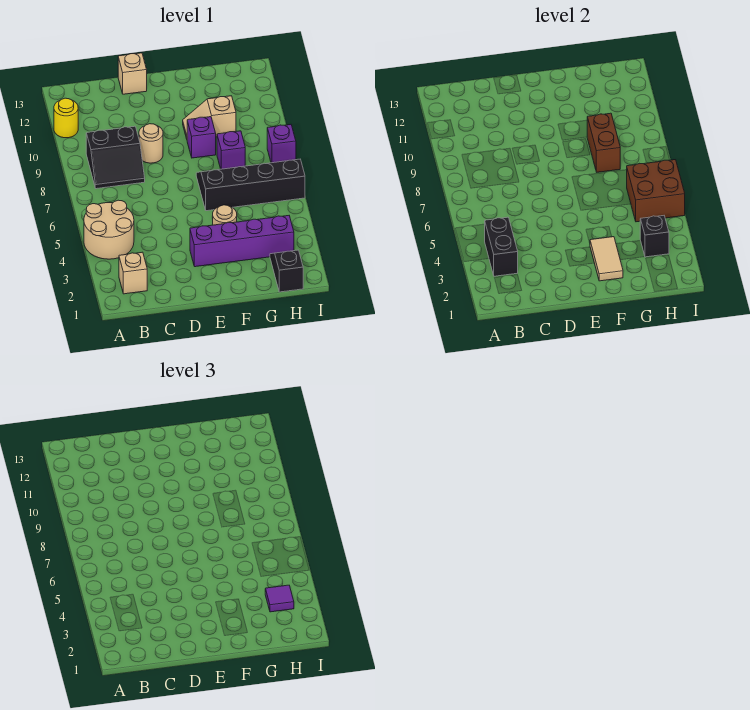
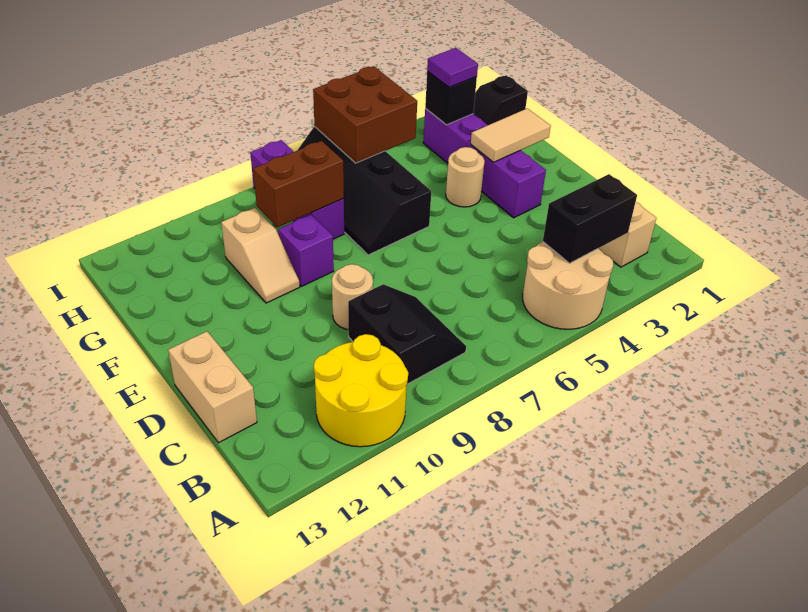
yellow round brick A11 level 1 -> yellow round brick A10:B11 level 1
tan brick D13 level 1 -> tan brick C13:D13 level 1

